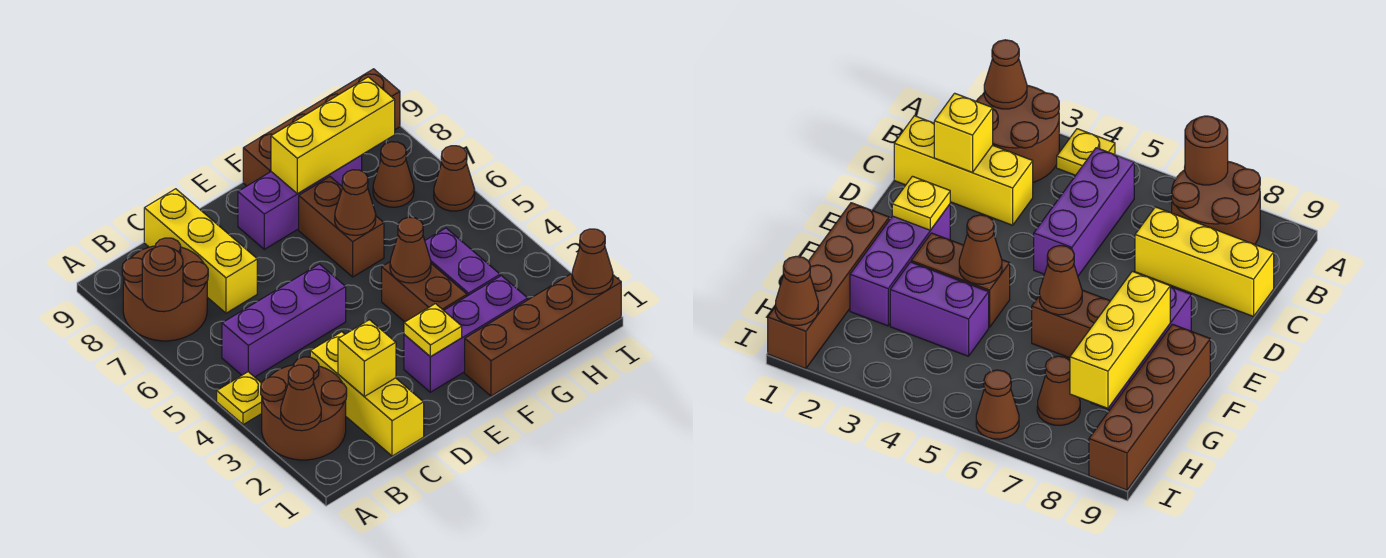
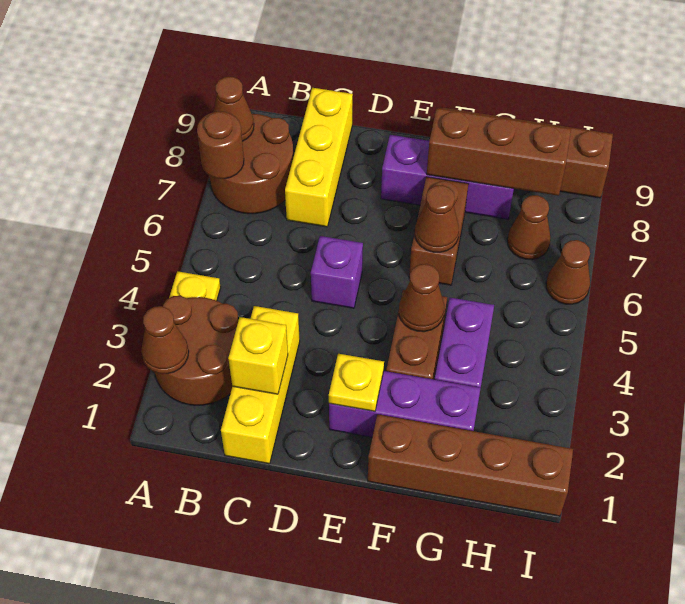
purple brick B5:D5 level 1 -> purple brick D5 level 1
yellow brick F8:H8 level 2 -> brown brick F8:H8 level 2
brown cone I1 level 2 -> brown cone A8 level 2

